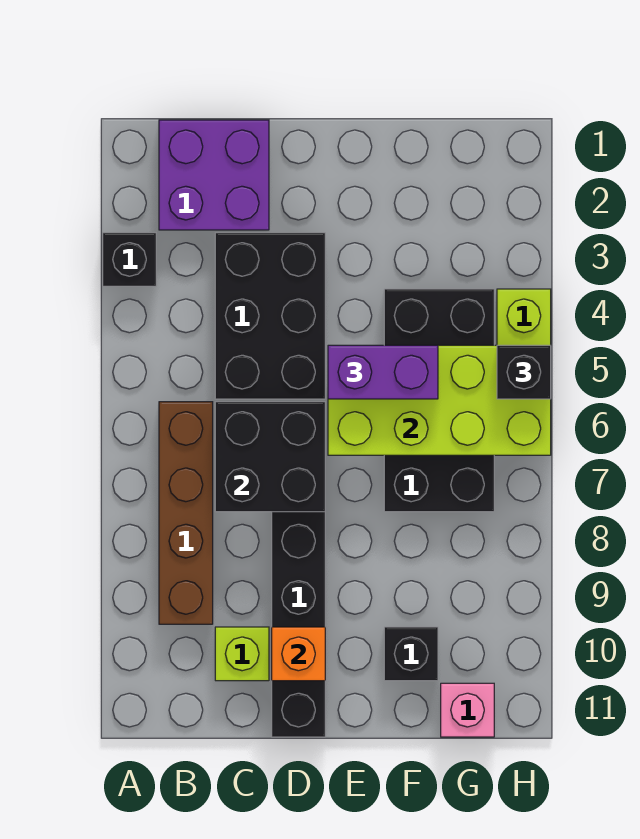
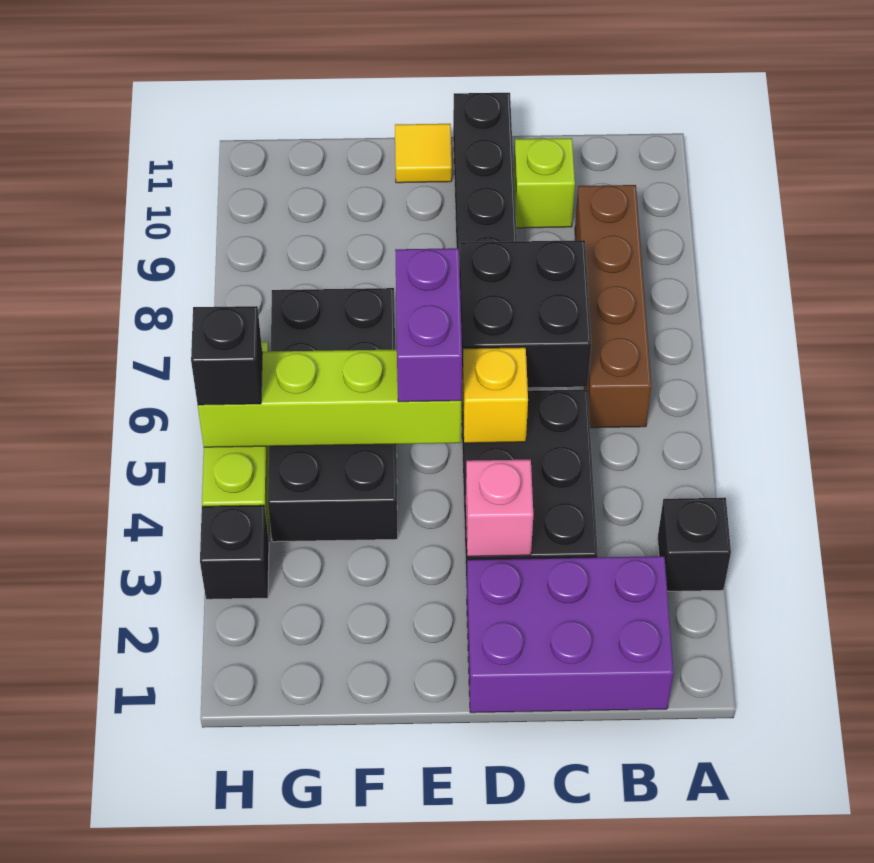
purple brick B1:C2 level 1 -> purple brick B1:D2 level 1
none -> yellow brick D5 level 2
orange brick D10 level 2 -> none
lime brick E5:H6 level 2 -> lime brick E5:H5 level 2
purple brick E5:F5 level 3 -> purple brick E5:E6 level 3
none -> yellow tile E11 level 1
black brick F10 level 1 -> black brick H3 level 1
pink brick G11 level 1 -> pink brick D3 level 2

